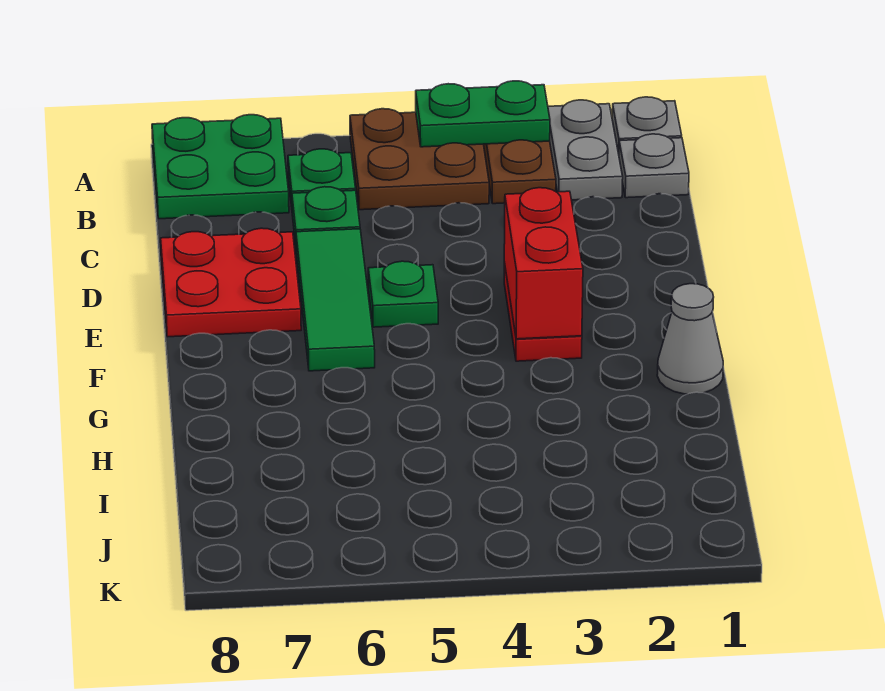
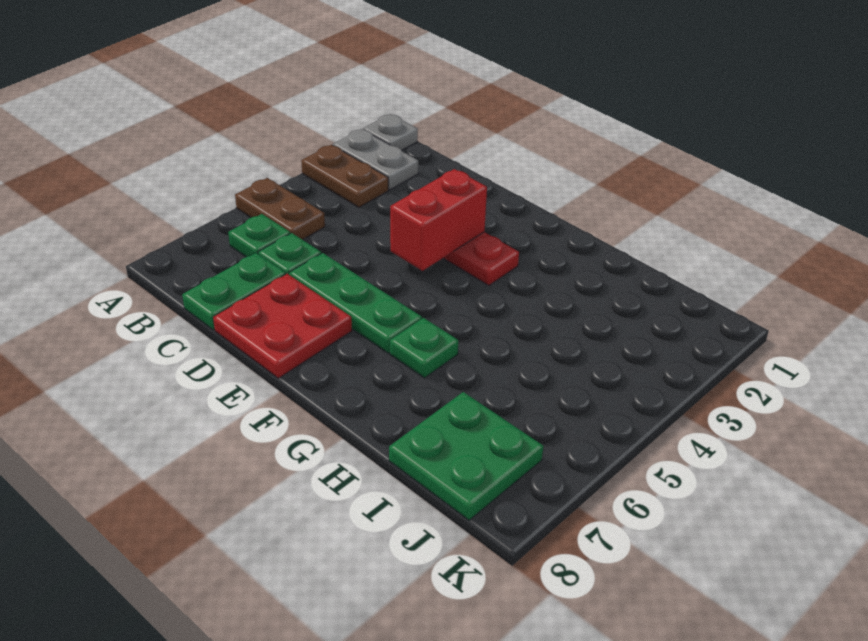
green plate A3:A4 level 2 -> green plate C7:C8 level 1
brown plate A4:B5 level 1 -> brown plate A5:B5 level 1
green plate A7:B8 level 1 -> green plate I7:J8 level 1
grey plate B1 level 1 -> none
green tile D6:F6 level 1 -> green plate D6:F6 level 1
red brick E3:F3 level 2 -> red brick E3:E4 level 2
green plate E5 level 1 -> green plate G6 level 1
grey cone G1 level 1 -> none

